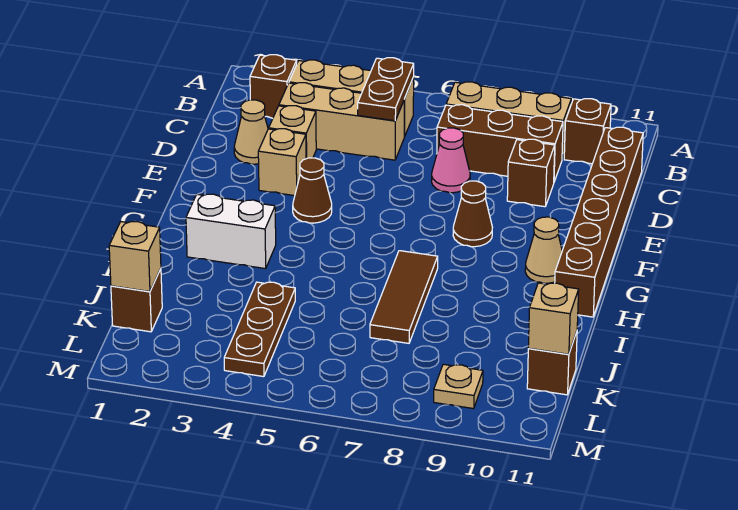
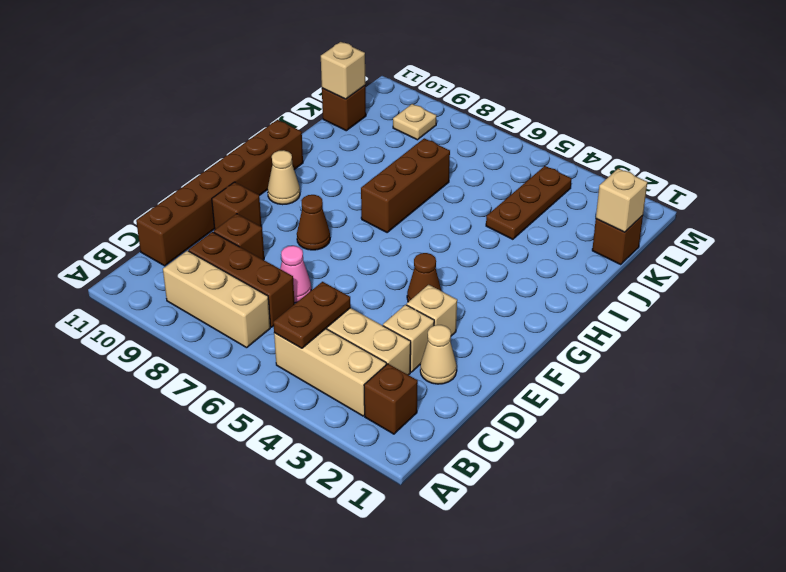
brown brick B10 level 1 -> brown brick E10 level 1
white brick H2:H3 level 1 -> none
brown tile H7:J7 level 1 -> brown brick H7:J7 level 1

